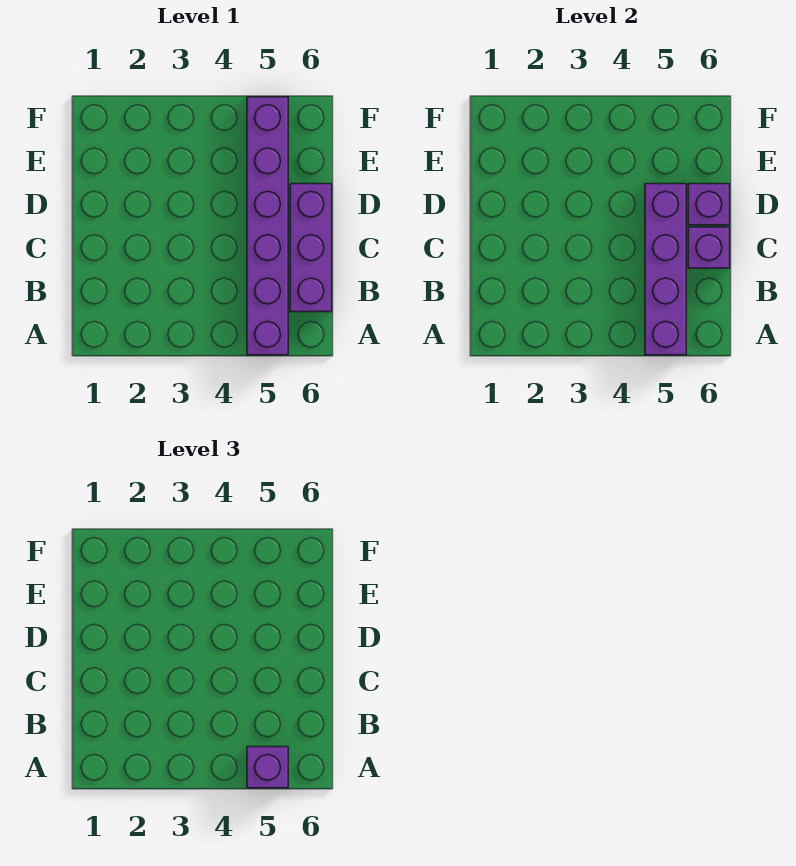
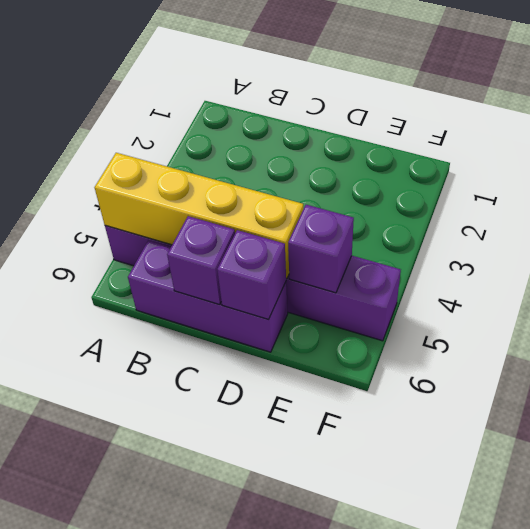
purple brick A5:D5 level 2 -> yellow brick A5:D5 level 2
purple brick A5 level 3 -> purple brick E5 level 2

